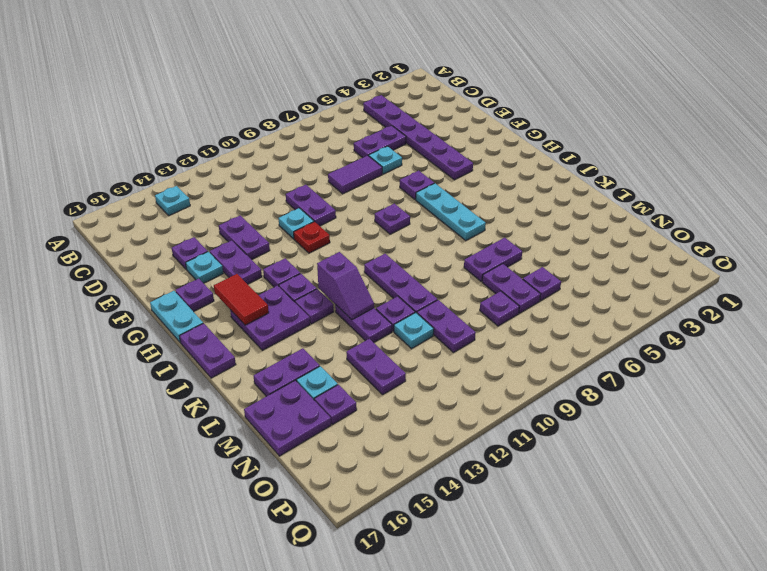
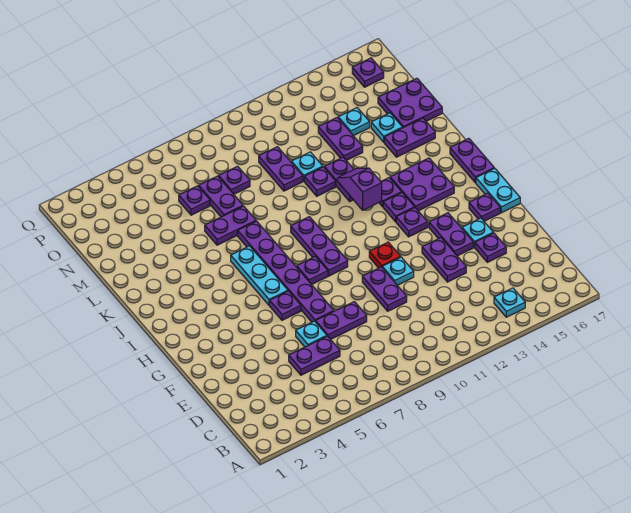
purple plate B4:G4 level 1 -> purple plate F7:K7 level 1
purple tile E7:E8 level 1 -> purple plate E7:E8 level 1
red tile H15:I15 level 2 -> none
purple plate J10:L10 level 1 -> purple plate H9:J9 level 1
none -> cyan plate N14 level 1
purple plate N15 level 1 -> purple plate P16 level 1

